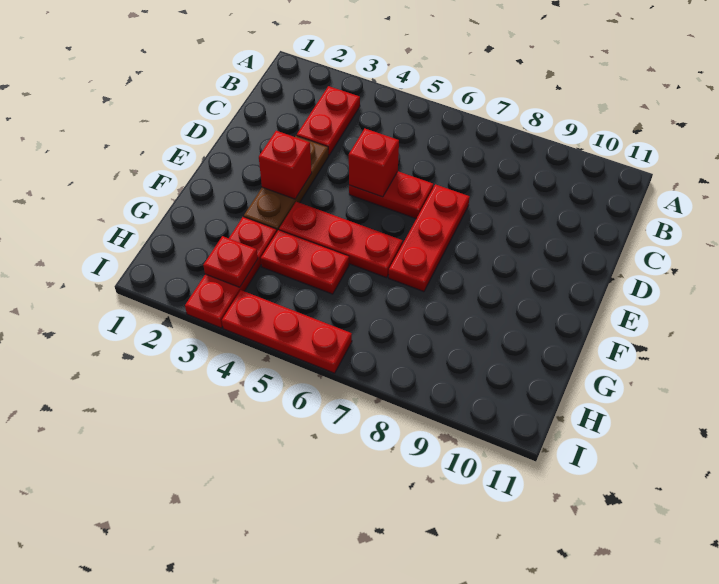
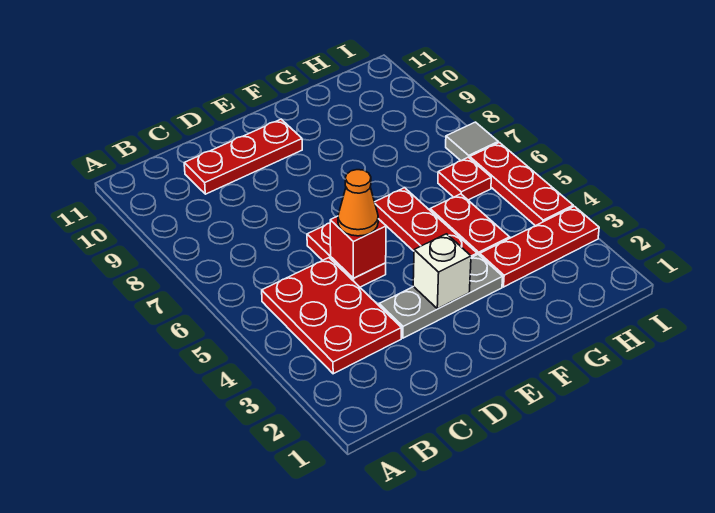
red plate B3:C3 level 1 -> red plate B3:C5 level 1
brown plate D3:F3 level 1 -> grey plate D3:F3 level 1
none -> orange cone D5 level 3
red plate D7:F7 level 1 -> red plate C10:E10 level 1
red brick E3 level 2 -> white brick E3 level 2
red plate H3 level 2 -> red plate H6 level 1
none -> grey tile I7 level 1

